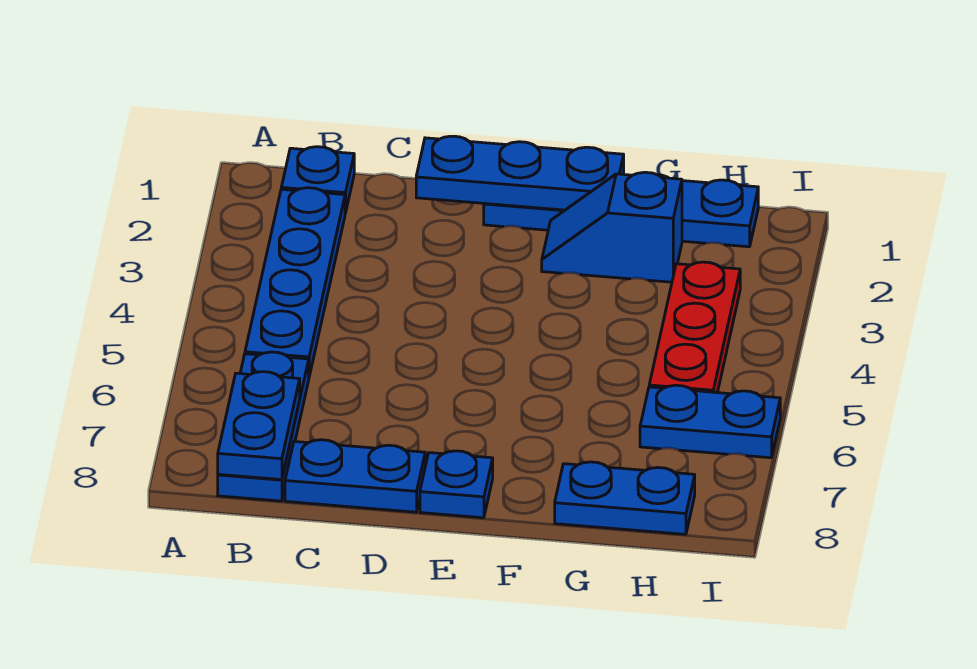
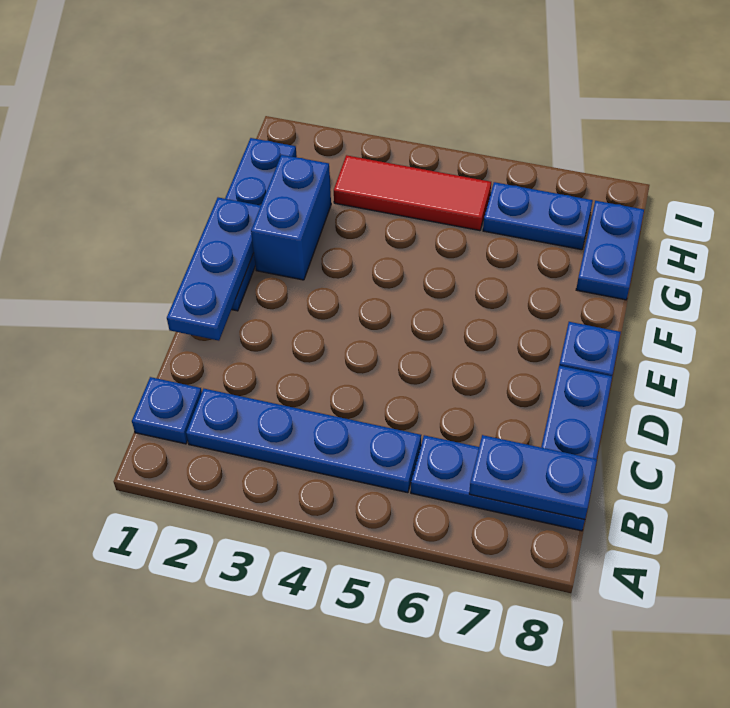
blue slope F2:G2 level 1 top G -> blue brick F2:G2 level 1
red plate H3:H5 level 1 -> red tile H3:H5 level 1
blue plate H6:I6 level 1 -> blue plate H6:H7 level 1

